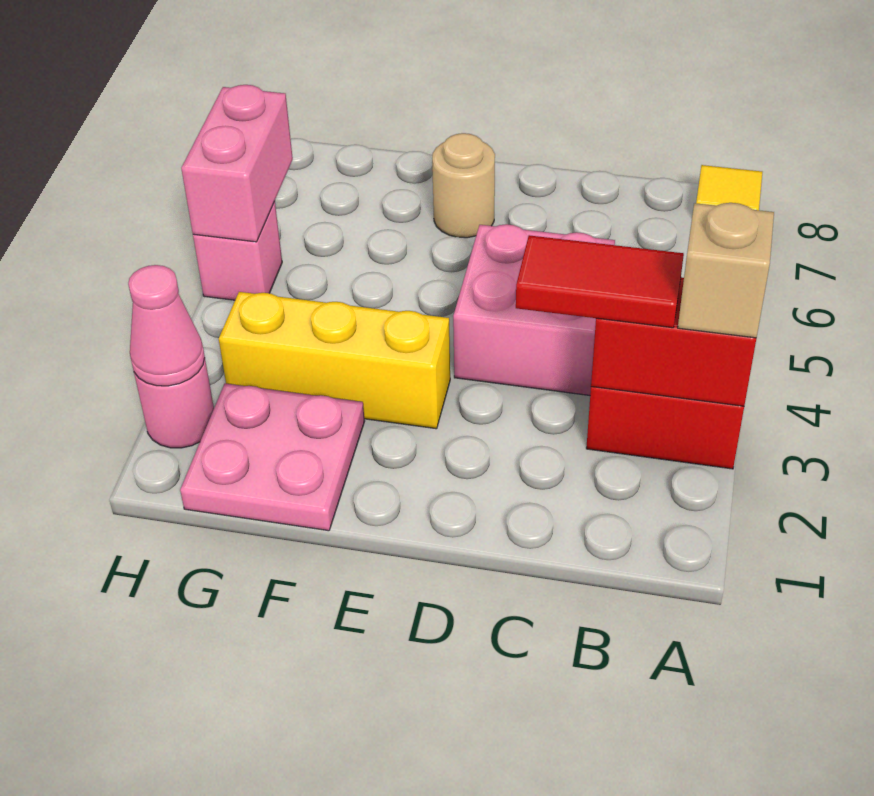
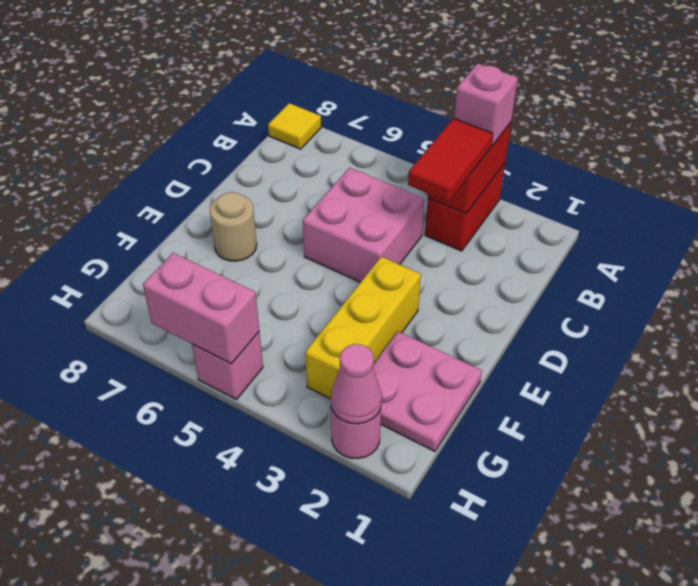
tan brick A3 level 3 -> pink brick A3 level 3

